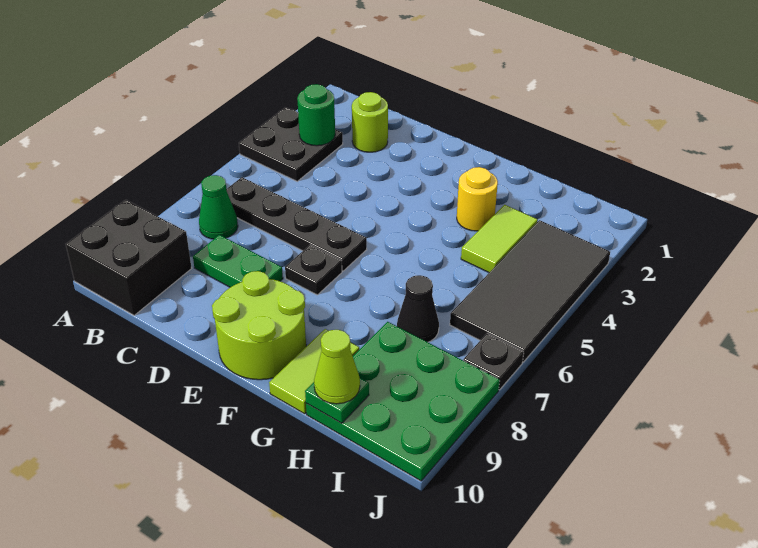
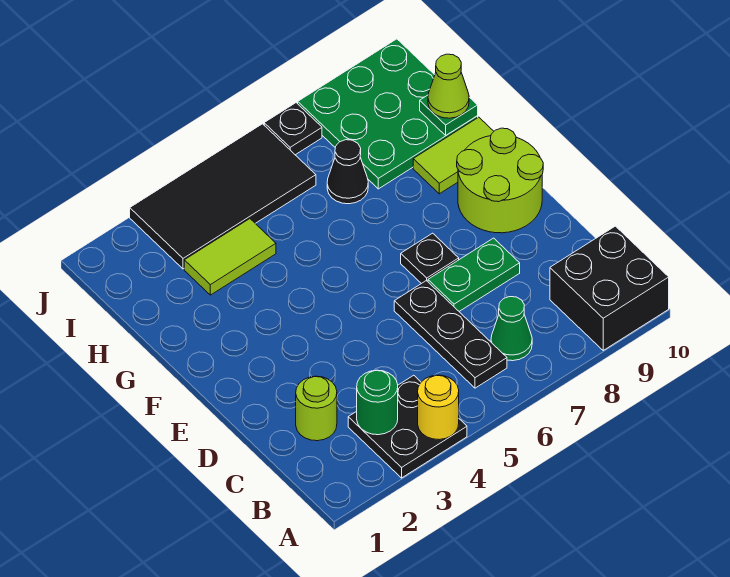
black plate B6:E6 level 1 -> black plate B6:D6 level 1
green plate C8:D8 level 1 -> green plate D7:D8 level 1
yellow round brick G3 level 1 -> yellow round brick A4 level 2

